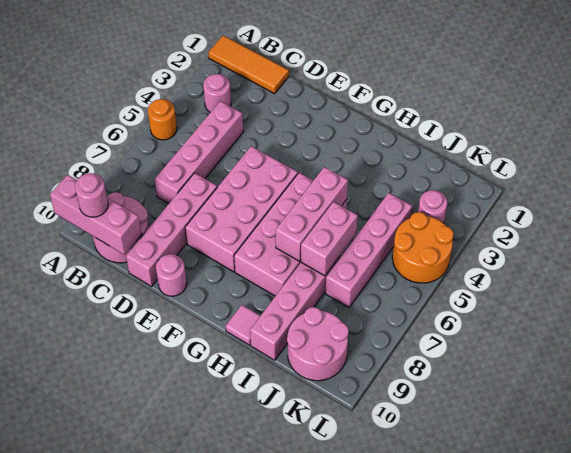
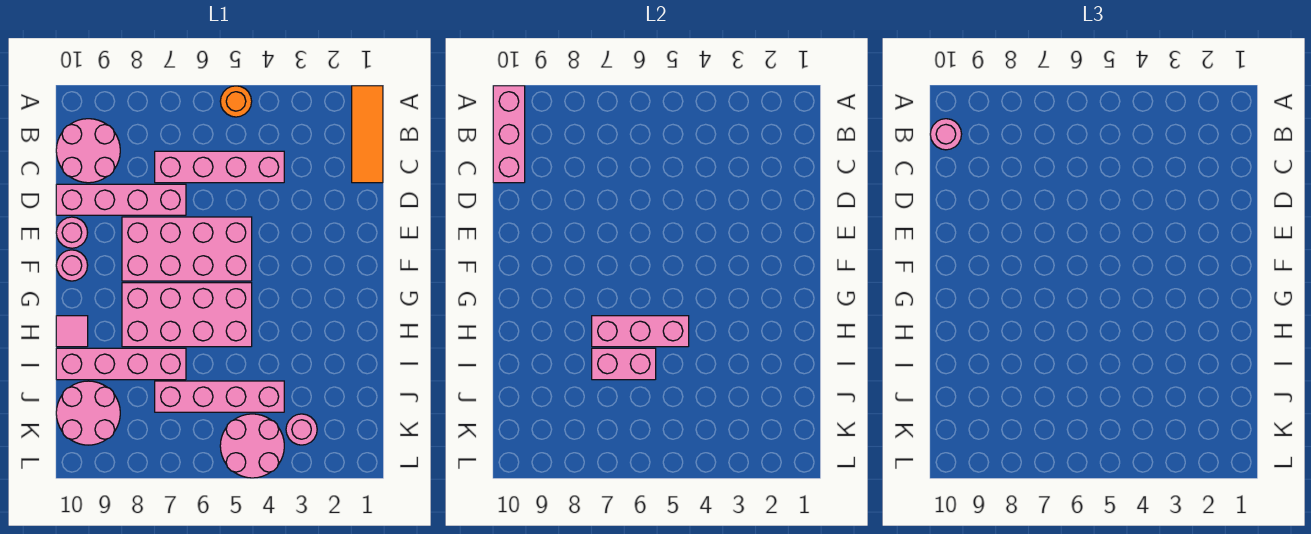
pink round brick B3 level 1 -> pink round brick F10 level 1
orange round brick K4:L5 level 1 -> pink round brick K4:L5 level 1

